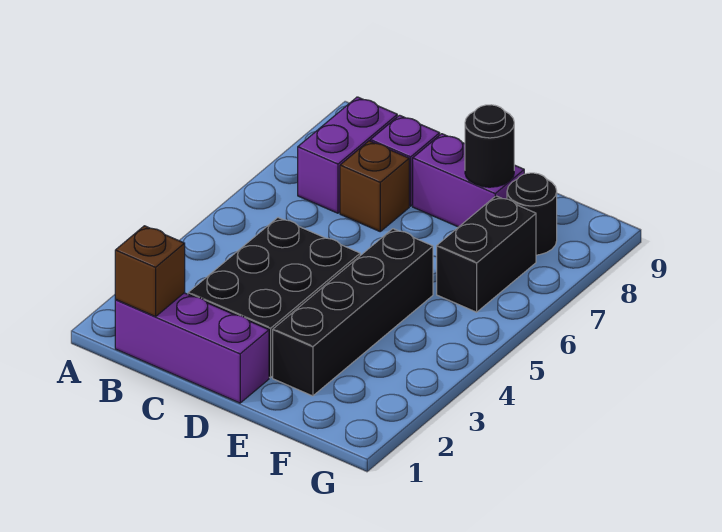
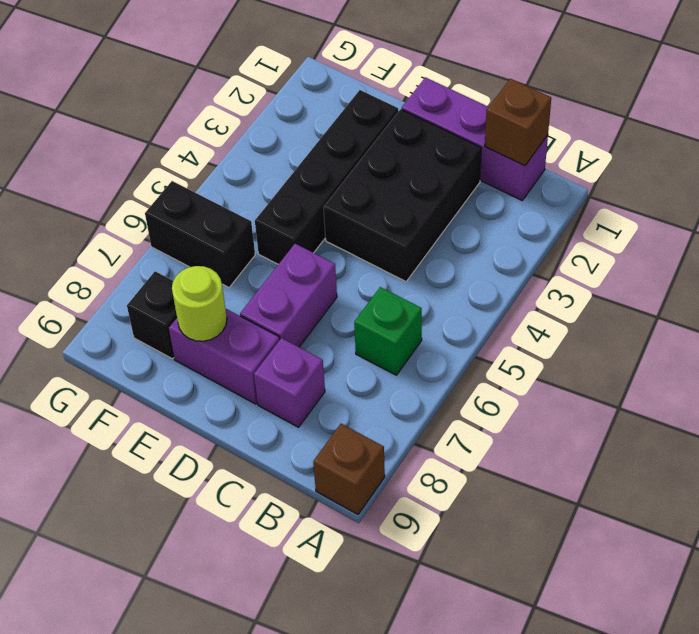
none -> green brick B6 level 1
purple brick B7:B8 level 1 -> purple brick D6:D7 level 1
brown brick C7 level 1 -> brown brick A9 level 1
black round brick E8 level 2 -> lime round brick E8 level 2
black brick F6:F7 level 1 -> black brick F6:G6 level 1
black round brick F8 level 1 -> black brick F8 level 1

